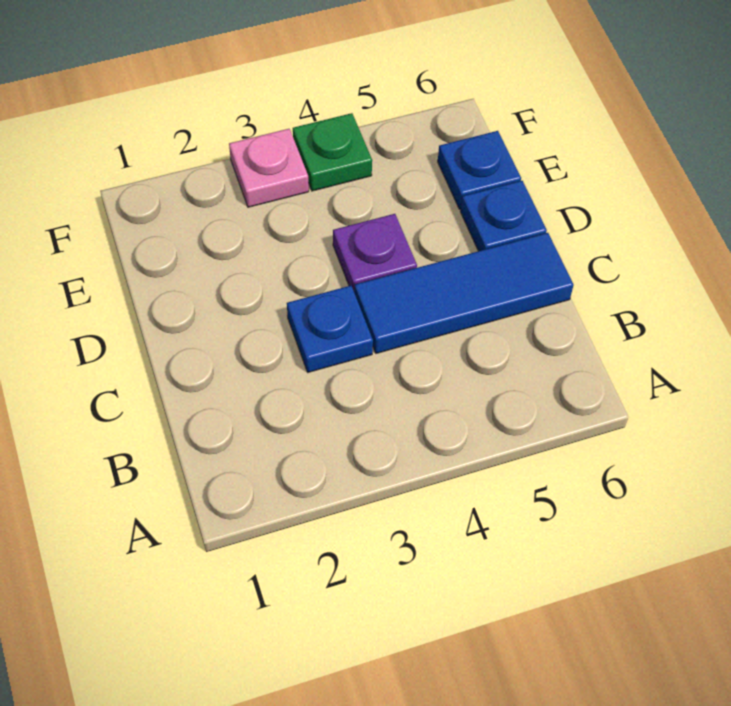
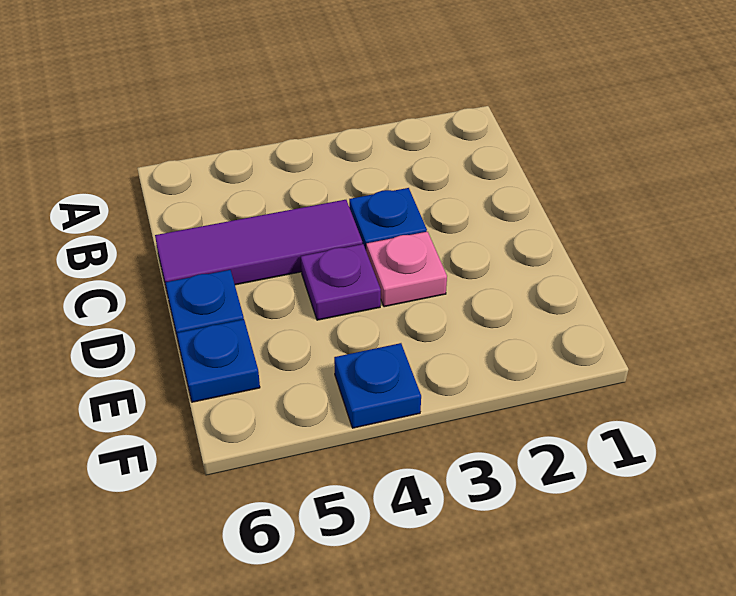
blue tile C4:C6 level 1 -> purple tile C4:C6 level 1
pink plate F3 level 1 -> pink plate D3 level 1
green plate F4 level 1 -> blue plate F4 level 1

